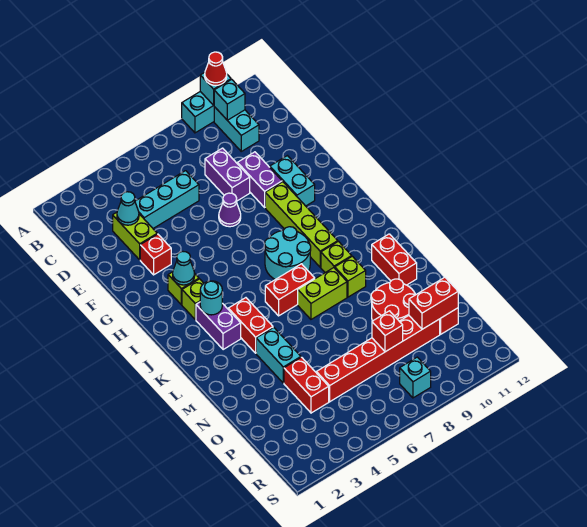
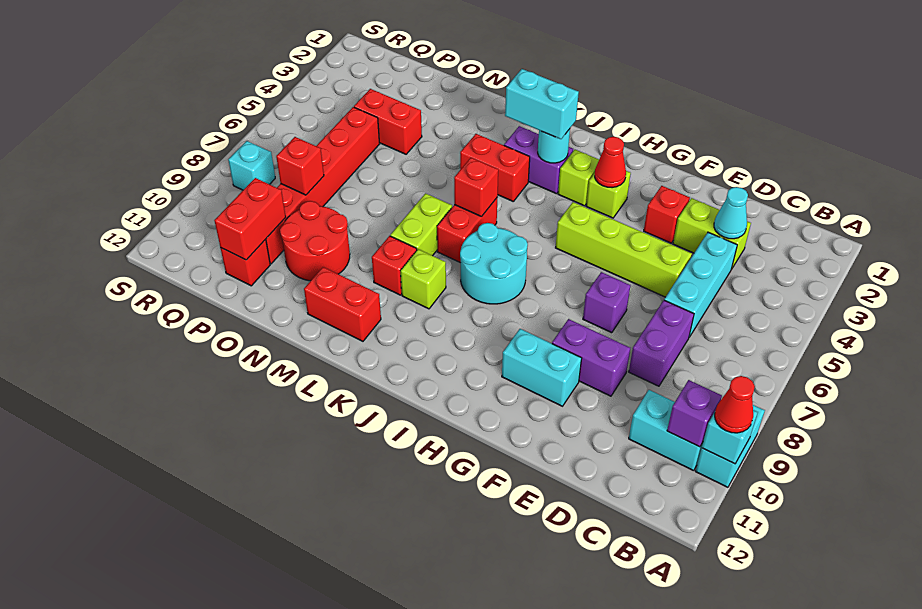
cyan brick B10 level 2 -> purple brick B10 level 2
purple brick D8:E8 level 1 -> purple brick D7:D8 level 1
purple cone F7 level 1 -> purple brick F7 level 1
lime brick G9:J9 level 1 -> lime brick E5:H5 level 1
cyan cone H3 level 2 -> red cone H3 level 2
none -> red brick K6 level 2
lime brick L9 level 1 -> red brick L9 level 1
cyan brick M4:N4 level 1 -> cyan brick J3:K3 level 3

